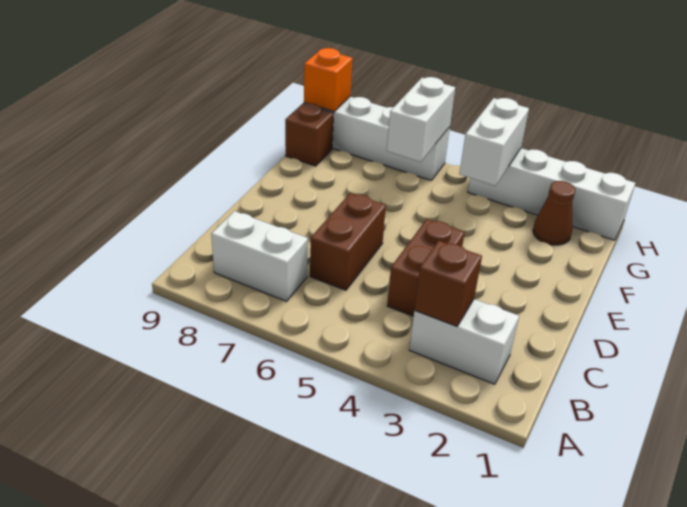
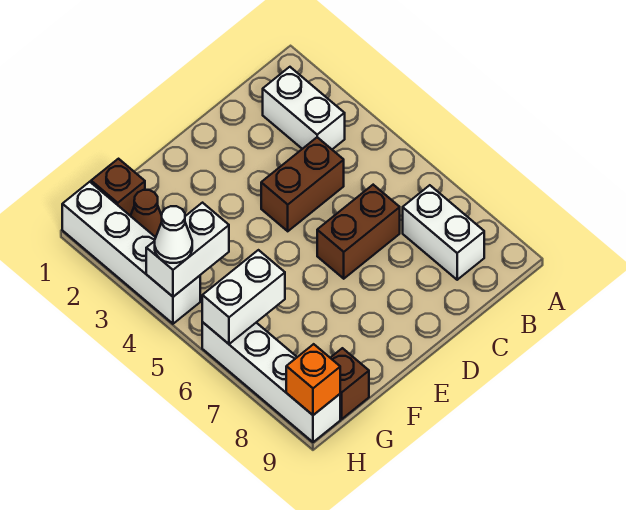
brown brick B3 level 2 -> brown brick G1 level 1
none -> white cone H4 level 3

